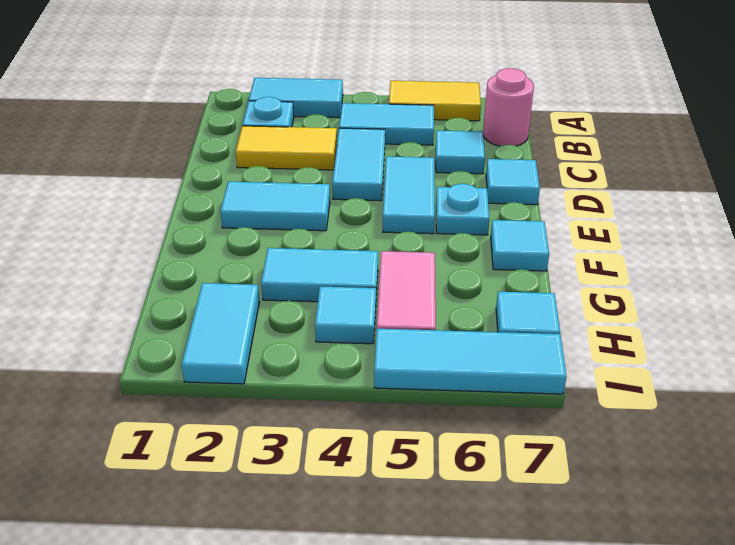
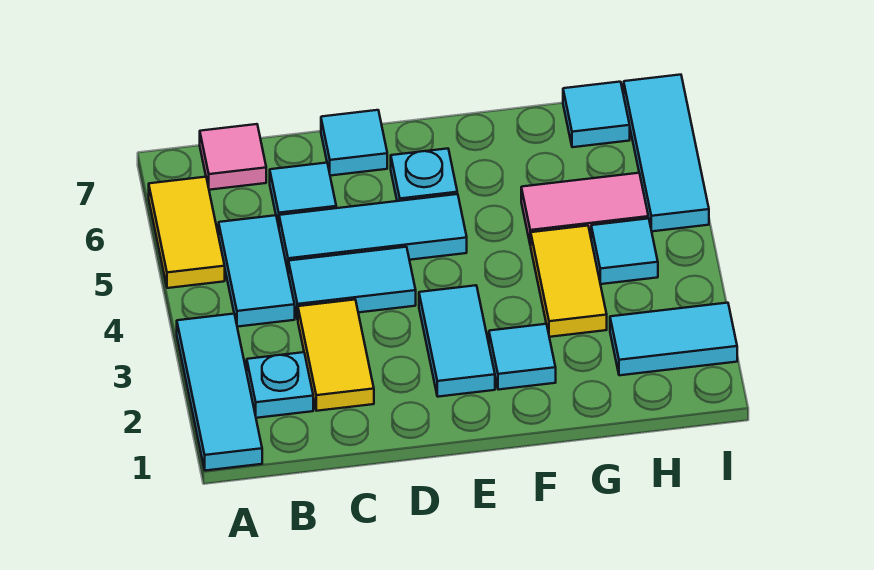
cyan tile A2:A3 level 1 -> cyan tile A1:A3 level 1
pink round brick B7 level 1 -> pink tile B7 level 1
cyan tile D5:E5 level 1 -> cyan tile C5:E5 level 1
cyan tile F7 level 1 -> cyan tile F2 level 1
cyan tile G3:G4 level 1 -> yellow tile G3:G4 level 1

